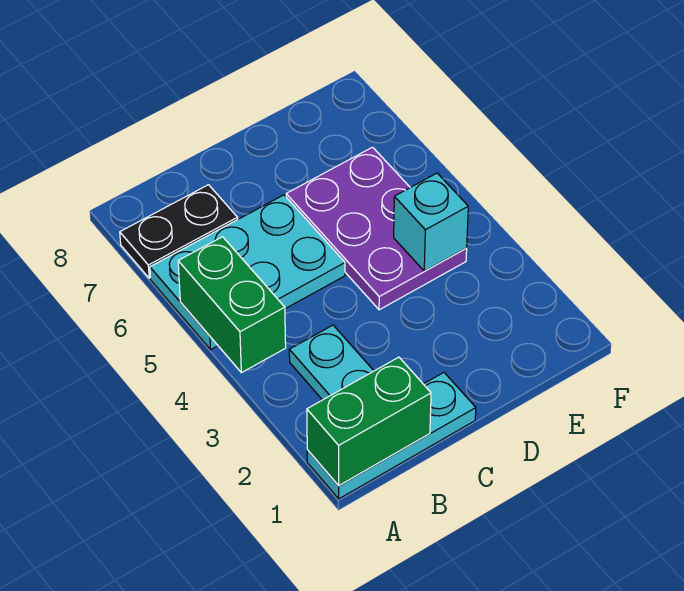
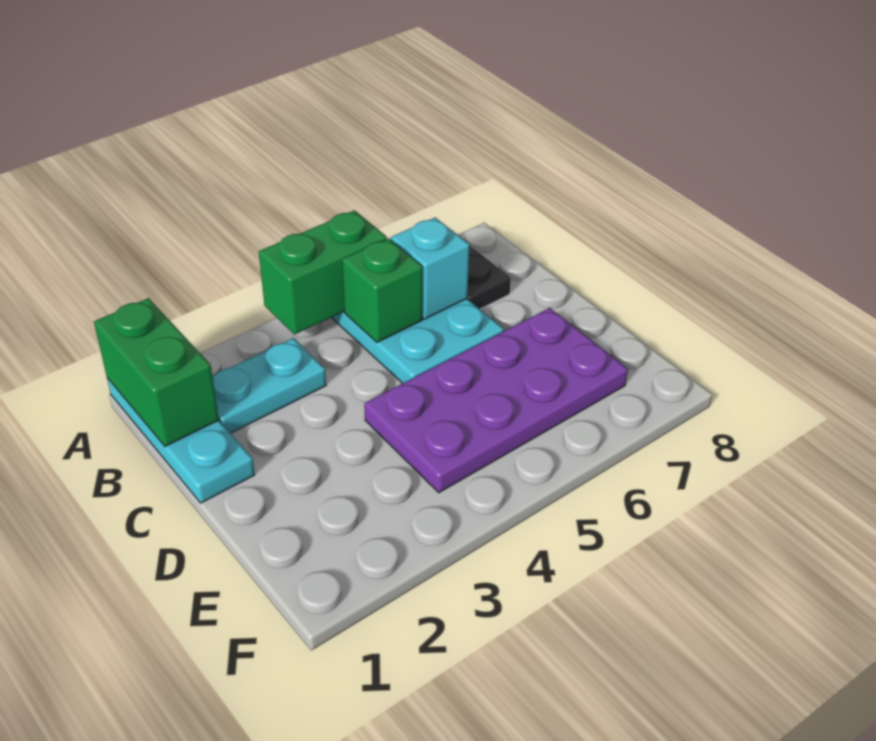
none -> green brick B5 level 2
purple plate D4:E6 level 1 -> purple plate D4:E7 level 1
cyan brick E4 level 2 -> cyan brick B6 level 2

